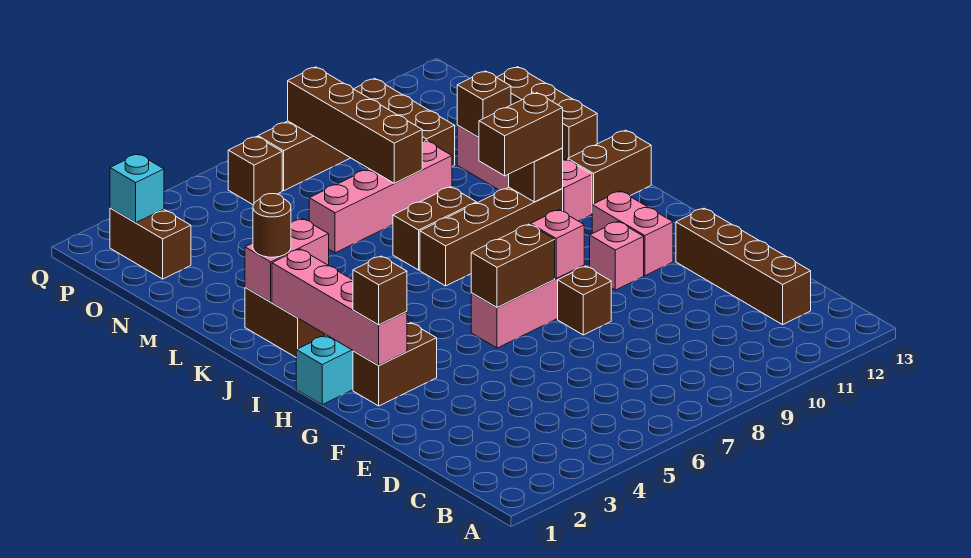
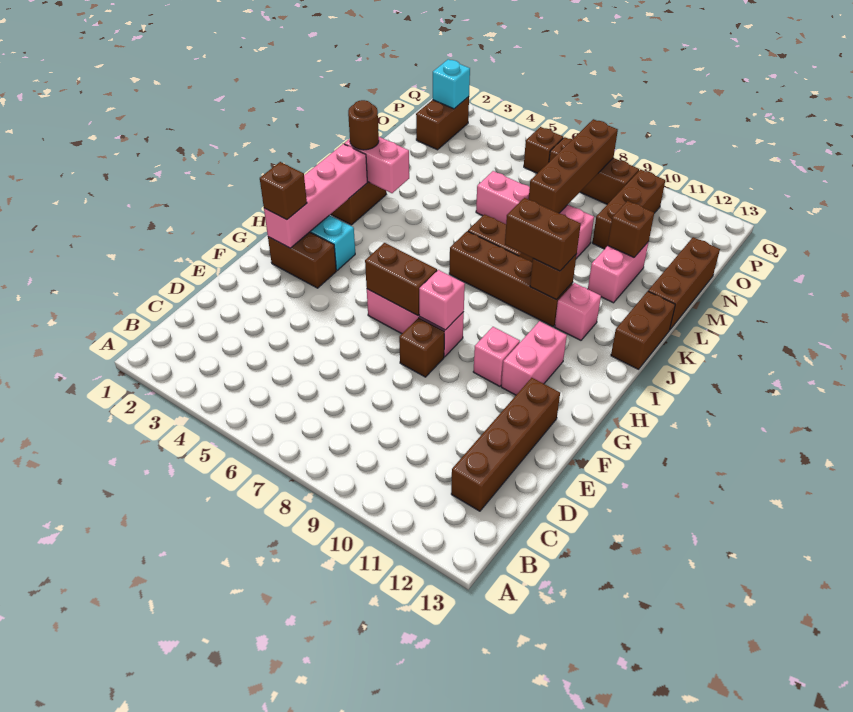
brown brick J12:J13 level 1 -> brown brick J13:K13 level 1

